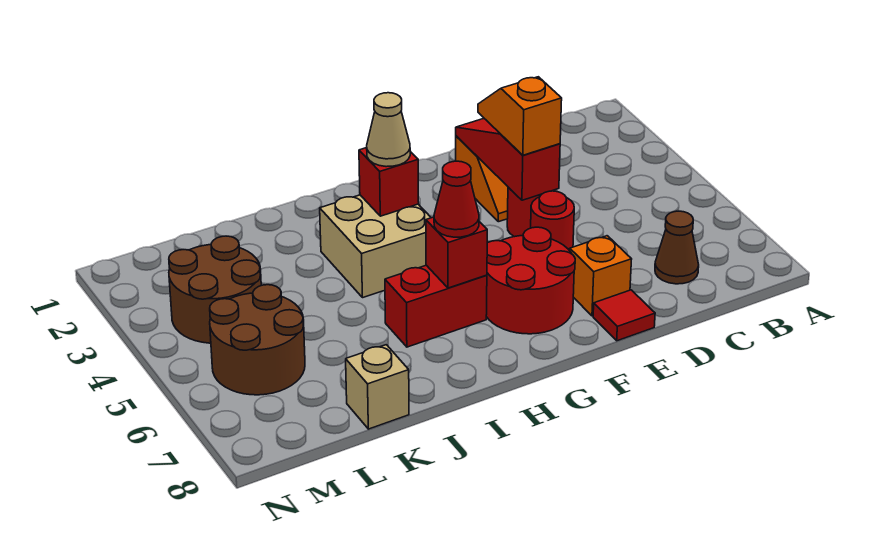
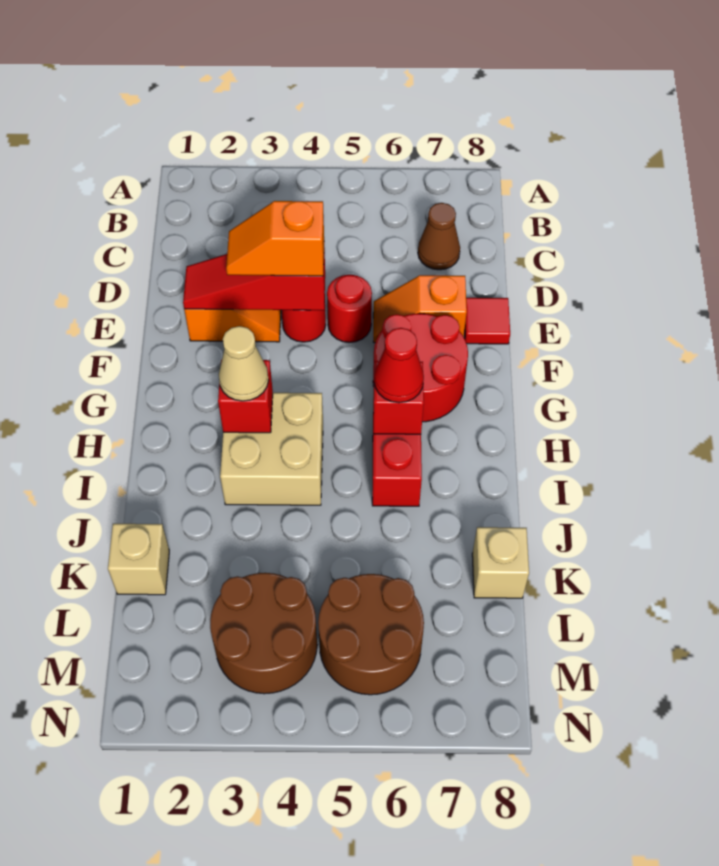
none -> tan brick K1 level 1

